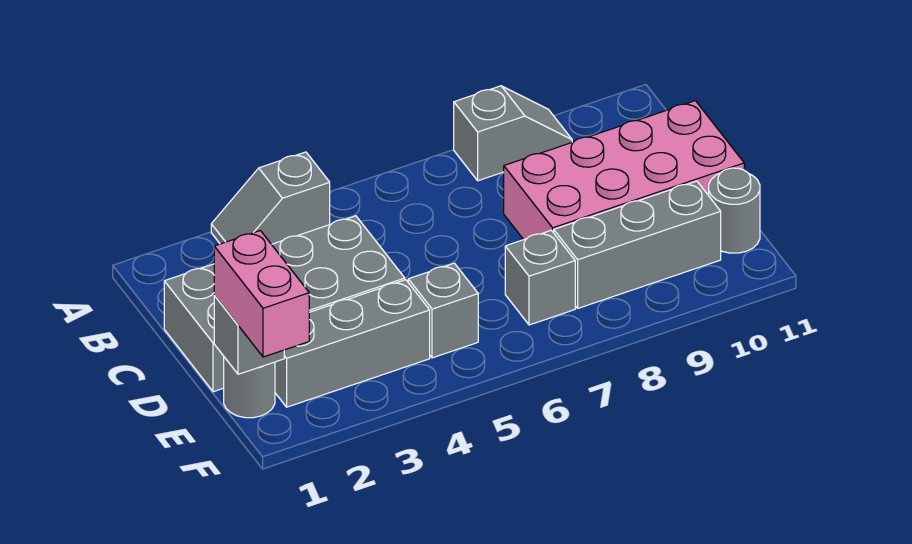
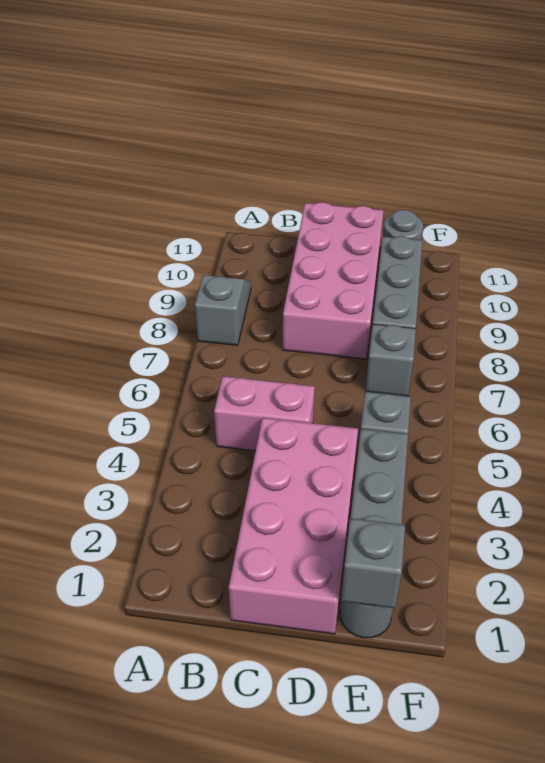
grey slope A3:A4 level 1 top 4 -> none
grey brick C1:D4 level 1 -> pink brick C1:D4 level 1
pink brick E1:F1 level 3 -> pink brick B5:C5 level 1

